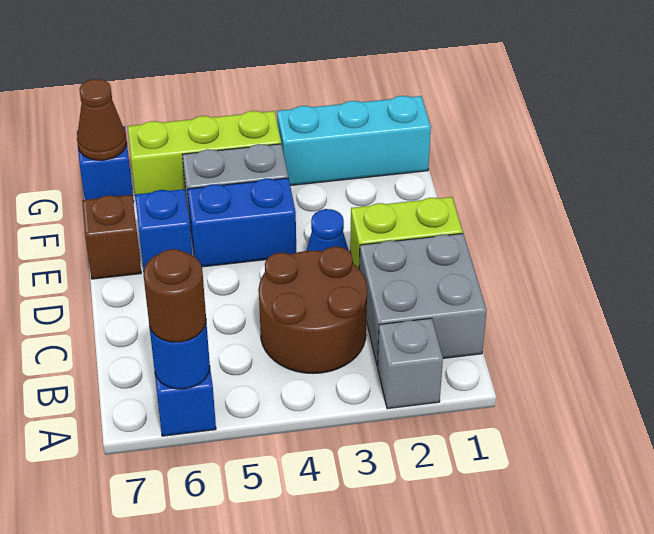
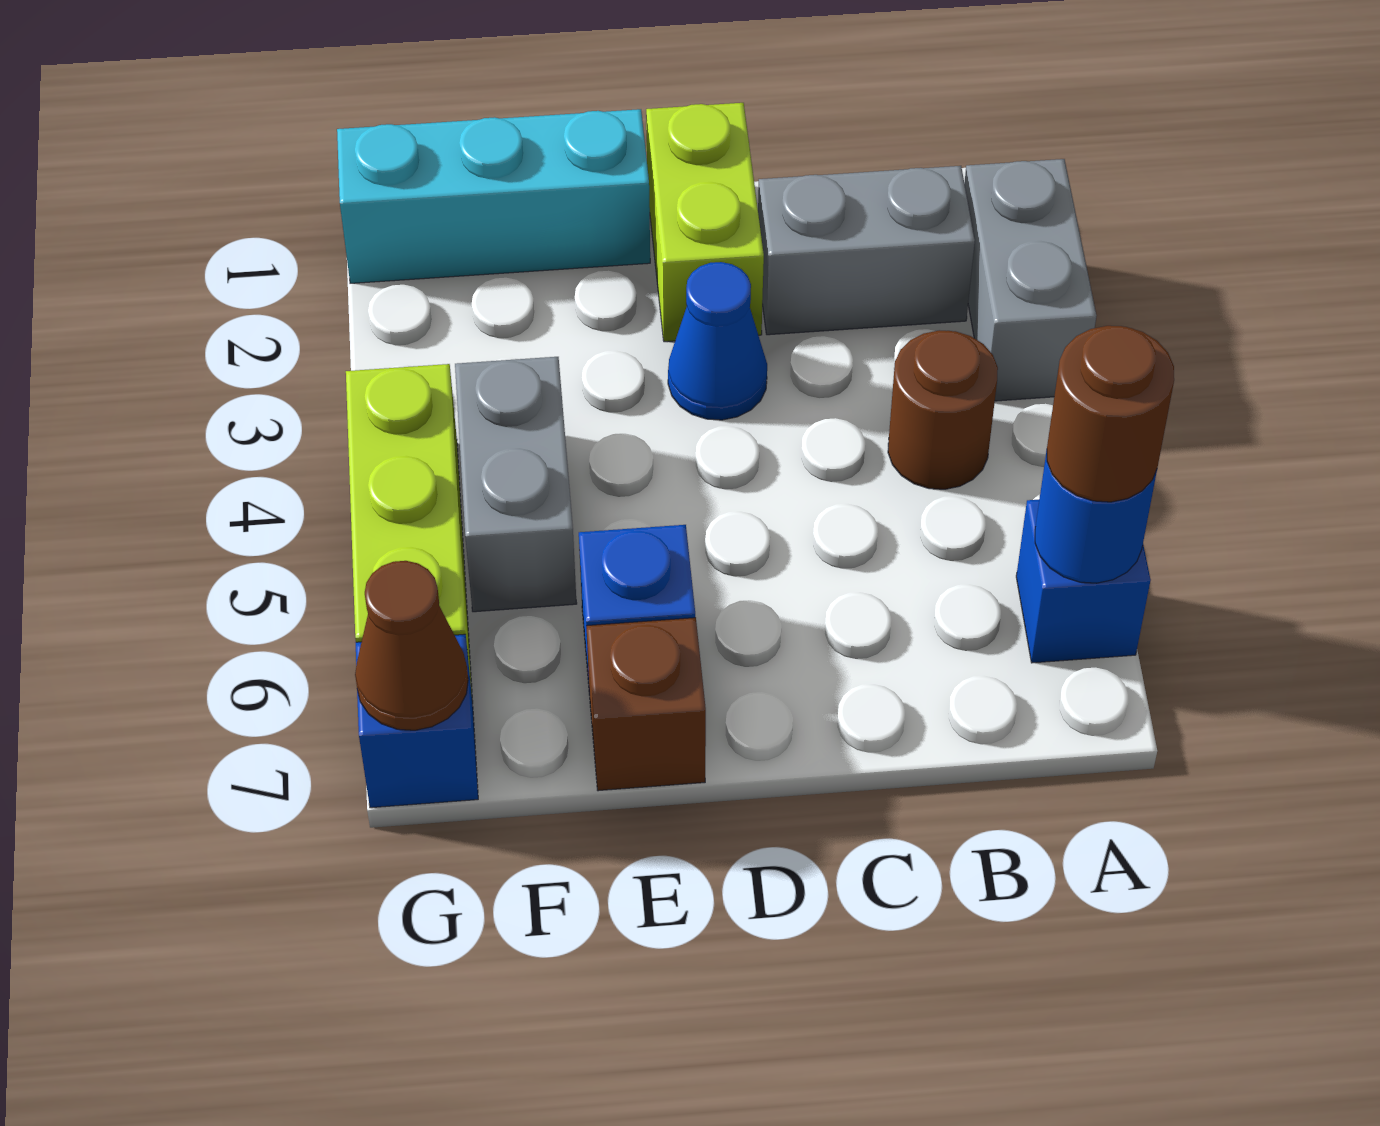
grey brick A2 level 1 -> grey brick A2:A3 level 1
grey brick B1:C2 level 1 -> grey brick B2:C2 level 1
brown round brick B3:C4 level 1 -> brown round brick B4 level 1
blue brick E4:E5 level 1 -> none
cyan brick G1:G3 level 1 -> cyan brick E1:G1 level 1

